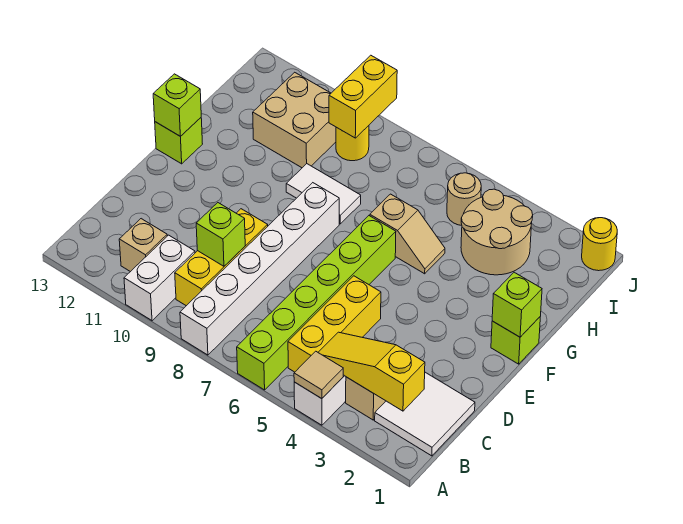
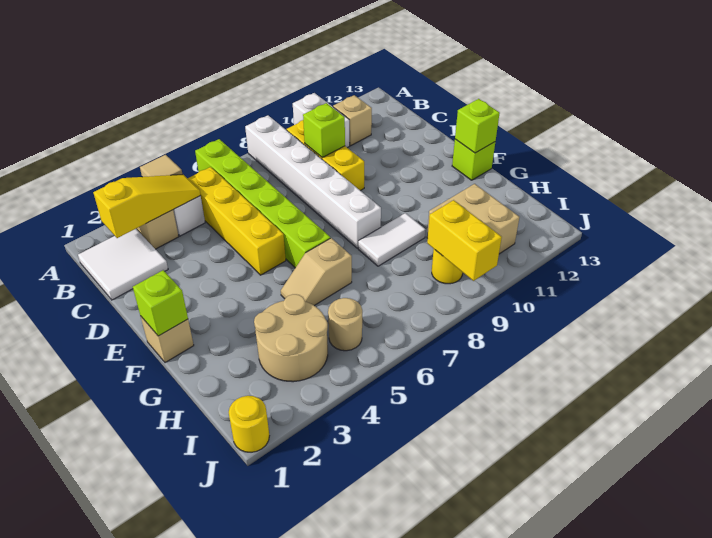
yellow brick B5:D5 level 1 -> yellow brick B5:E5 level 1
lime brick F1 level 1 -> tan brick F1 level 1

